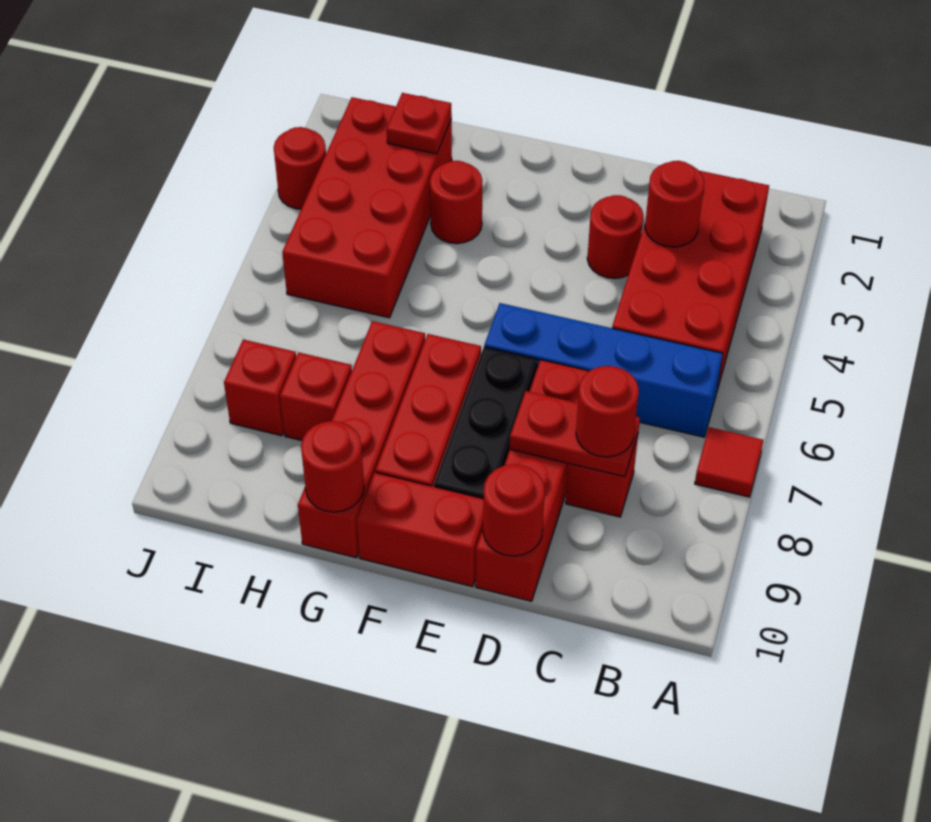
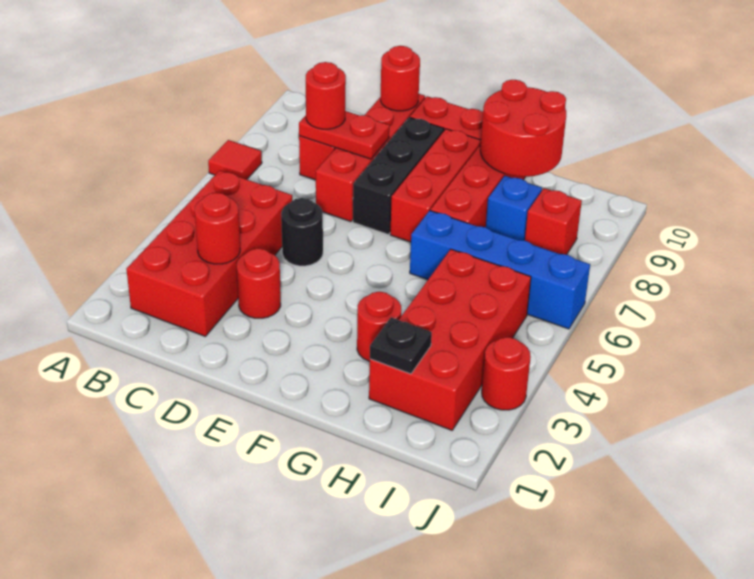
blue brick B6:E6 level 1 -> blue brick G6:J6 level 1
none -> black round brick D5 level 1
red round brick G10 level 2 -> red round brick G9:H10 level 2
red plate H2 level 2 -> black plate H2 level 2
red brick H8 level 1 -> blue brick H8 level 1

